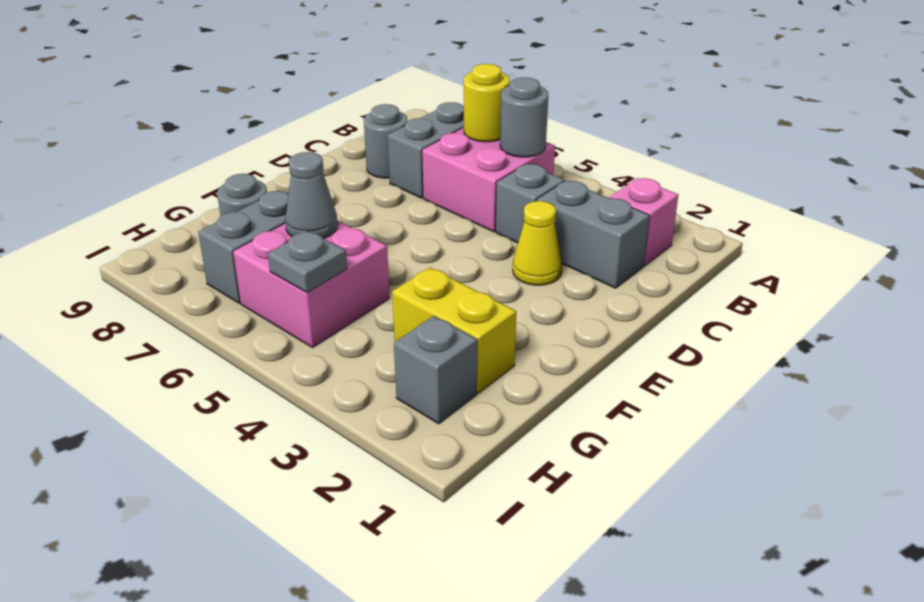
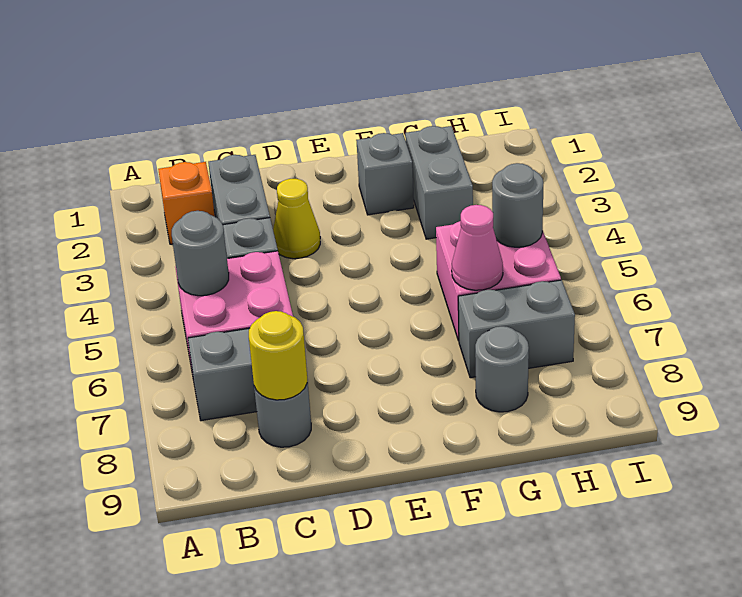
pink brick B2 level 1 -> orange brick B2 level 1
yellow round brick B6 level 2 -> yellow round brick C8 level 2
yellow brick G2:G3 level 1 -> grey brick G2:G3 level 1
grey cone G6 level 2 -> pink cone G6 level 2
grey brick H2 level 1 -> grey brick F2 level 1
grey plate H5 level 2 -> grey round brick H5 level 2

